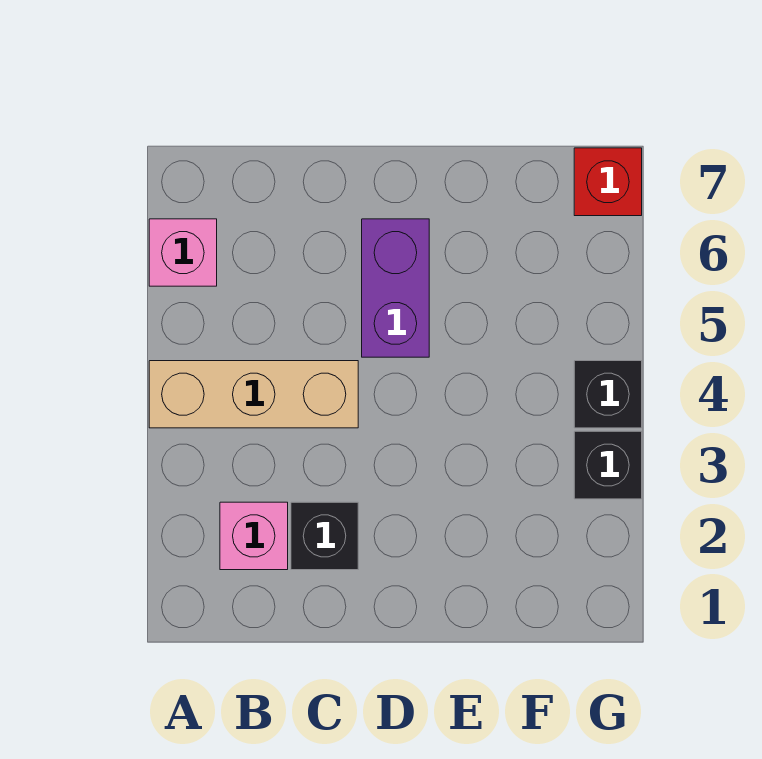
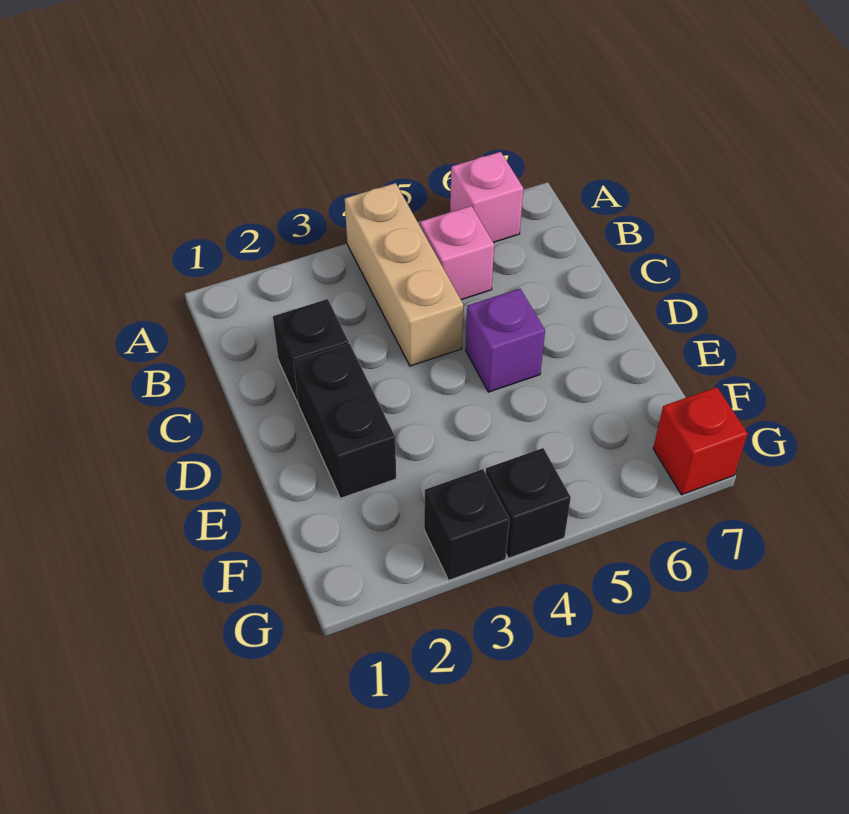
pink brick B2 level 1 -> pink brick B5 level 1
none -> black brick D2:E2 level 1
purple brick D5:D6 level 1 -> purple brick D5 level 1

